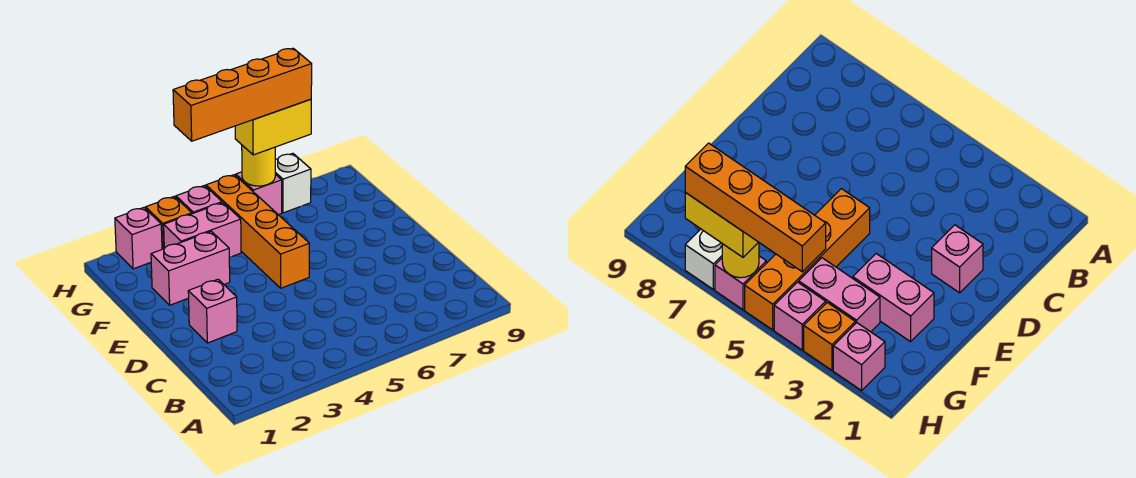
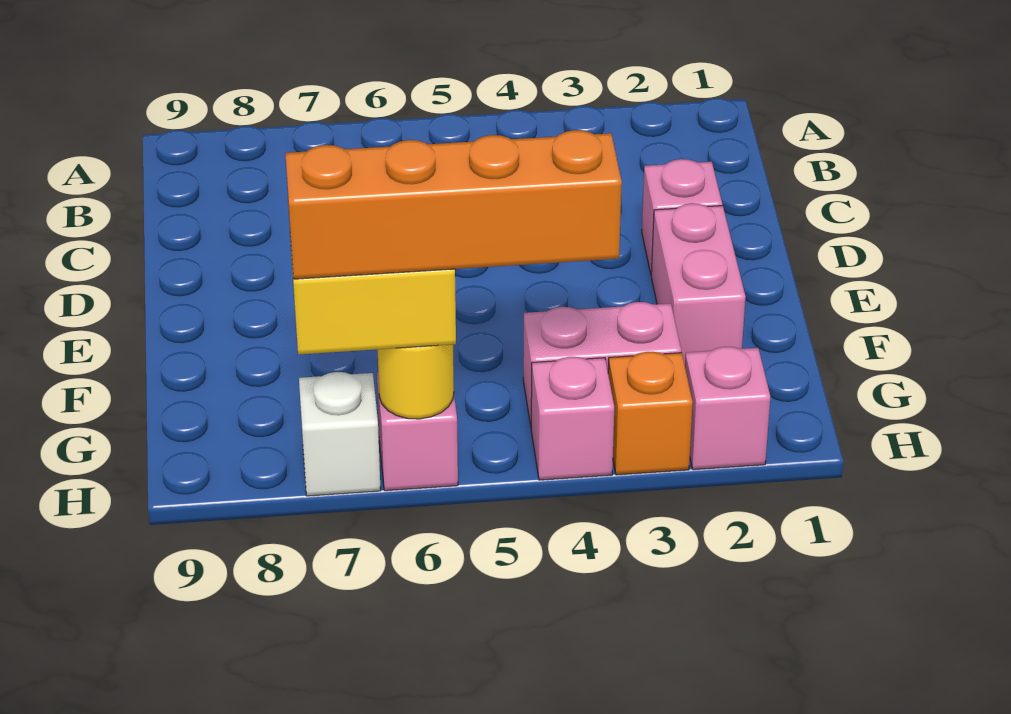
orange brick E5:H5 level 1 -> none
pink brick F2:F3 level 1 -> pink brick E2:F2 level 1

